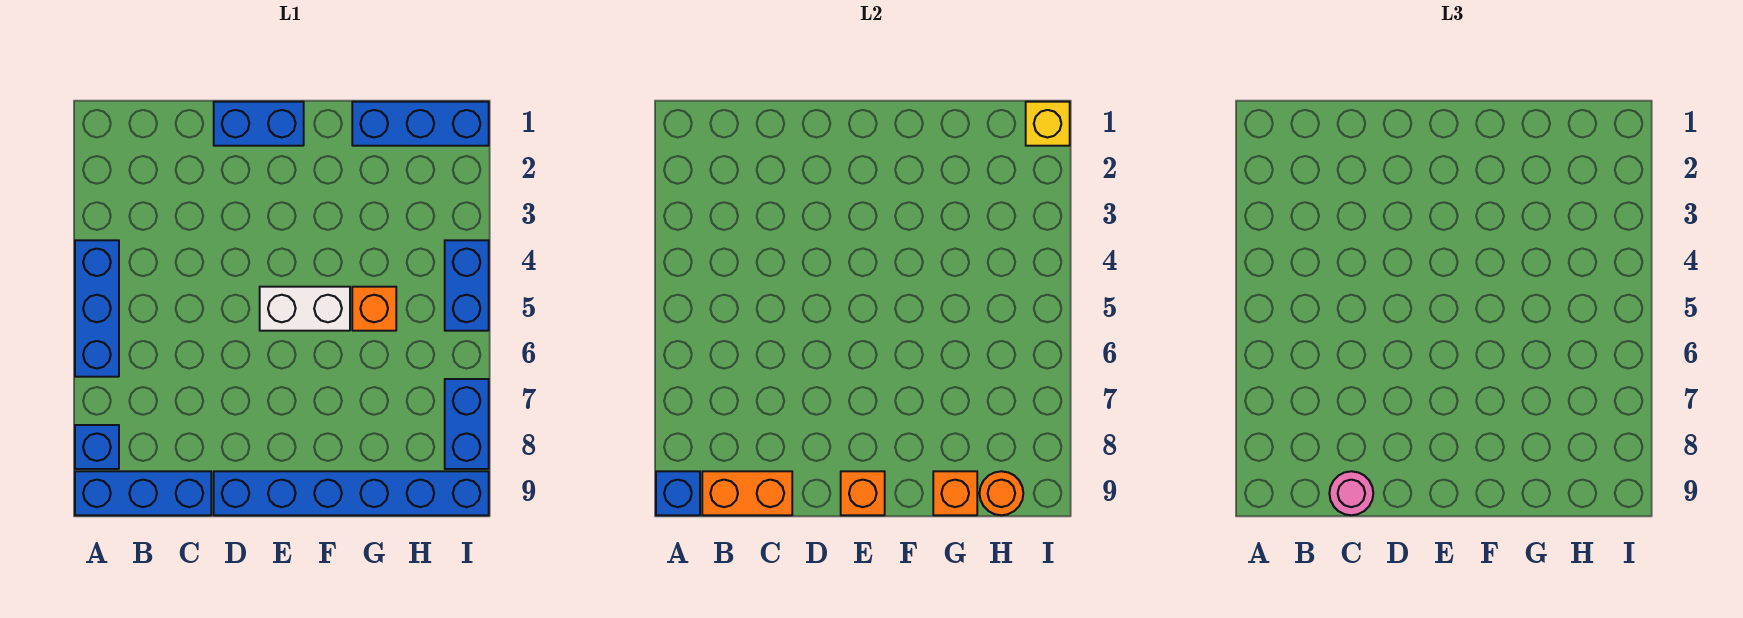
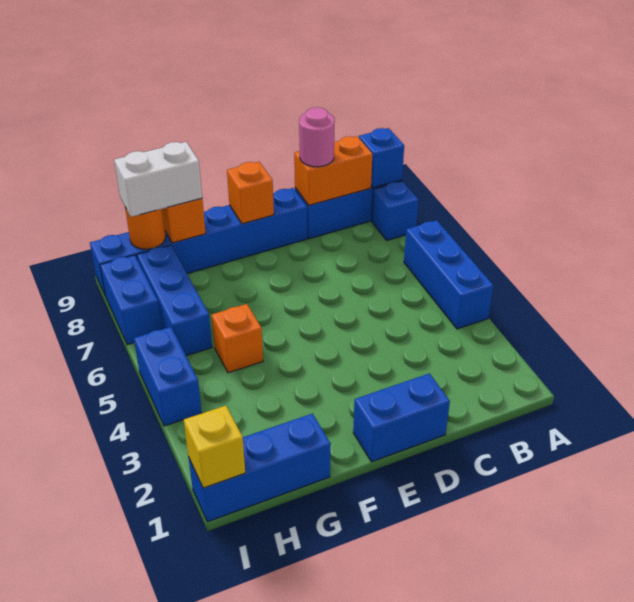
white brick E5:F5 level 1 -> white brick G9:H9 level 3
none -> blue brick H6:H8 level 1

